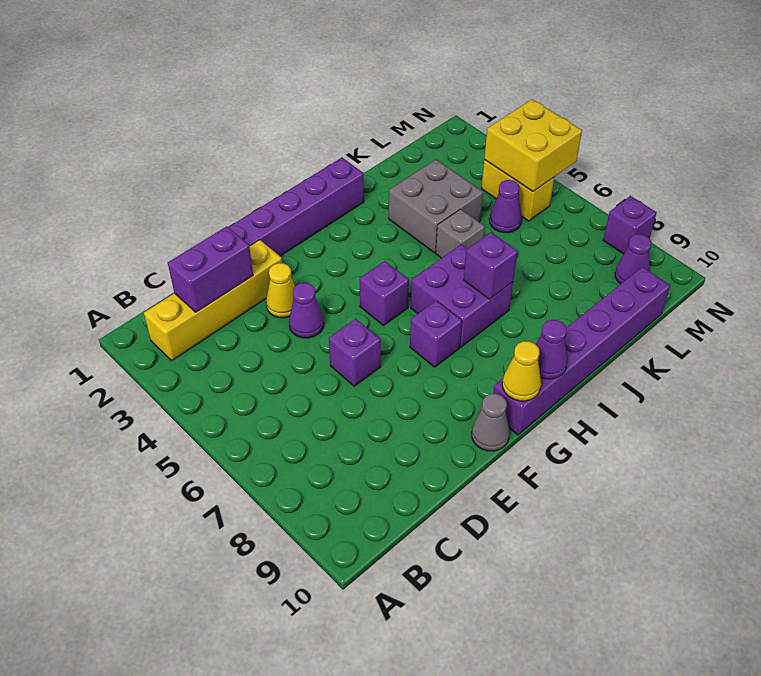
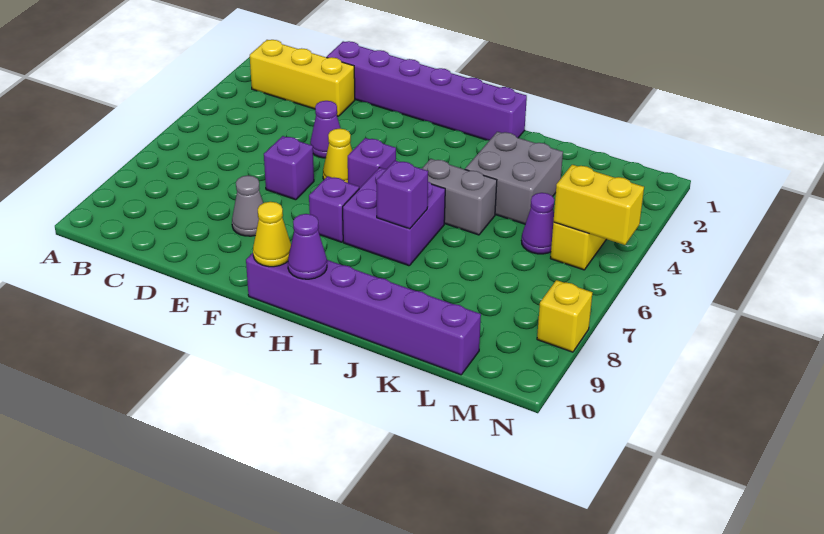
yellow brick B2:E2 level 1 -> yellow brick B2:D2 level 1
purple brick C2:D2 level 2 -> none
yellow cone E3 level 1 -> yellow cone F5 level 1
grey cone F10 level 1 -> grey cone E8 level 1
grey brick J5 level 1 -> grey brick I5:J5 level 1
yellow brick M4:N5 level 2 -> yellow brick M5:N5 level 2
purple cone M9 level 1 -> none
purple brick N8 level 1 -> yellow brick N8 level 1

